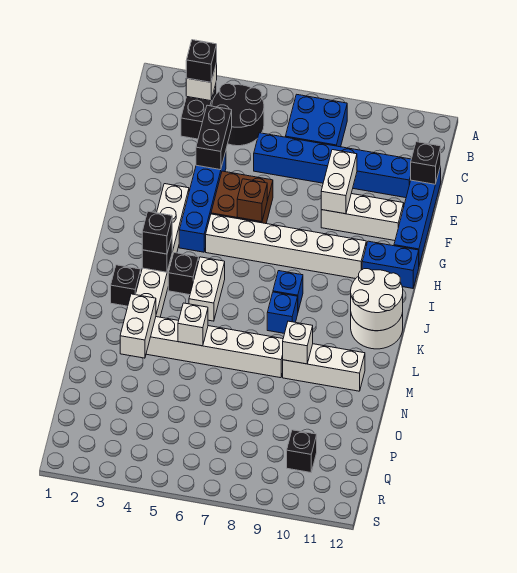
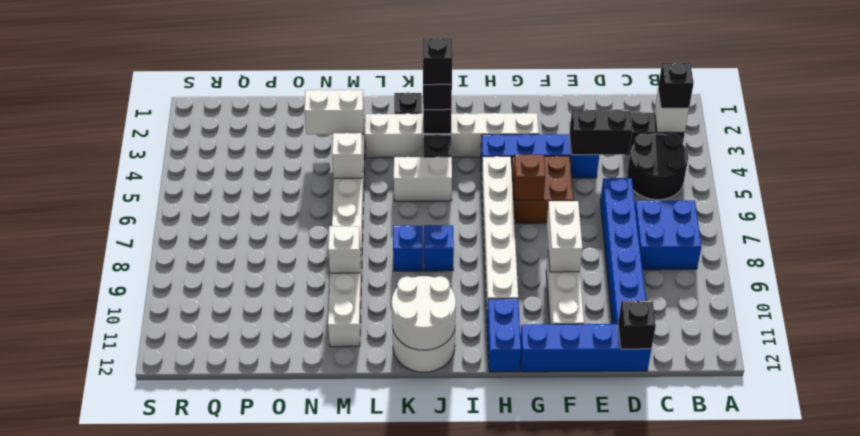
white brick E9:F9 level 2 -> white brick F8:F9 level 2
black brick Q10 level 1 -> black brick J3 level 4

